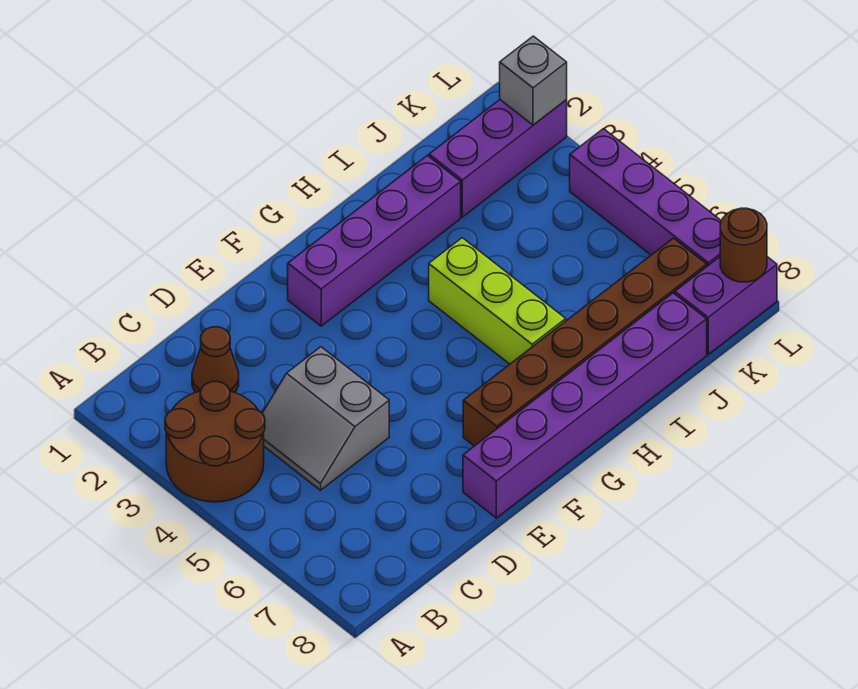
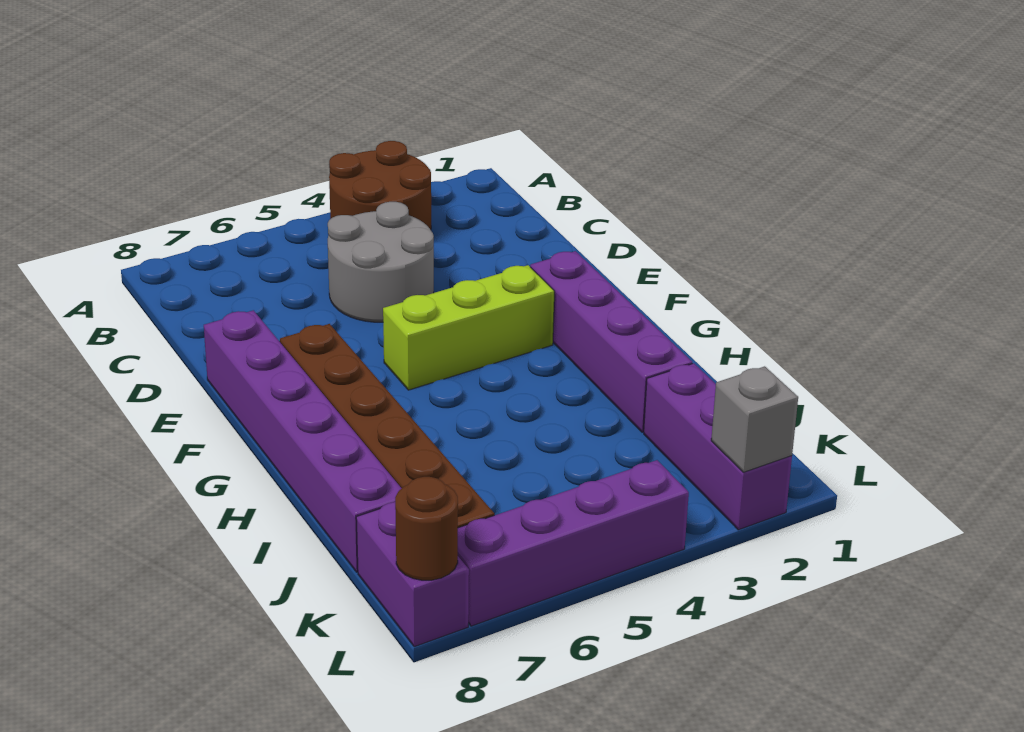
brown cone C2 level 1 -> none
grey slope C4:D5 level 1 top D -> grey round brick C4:D5 level 1
lime brick H4:H6 level 1 -> lime brick F3:F5 level 1

